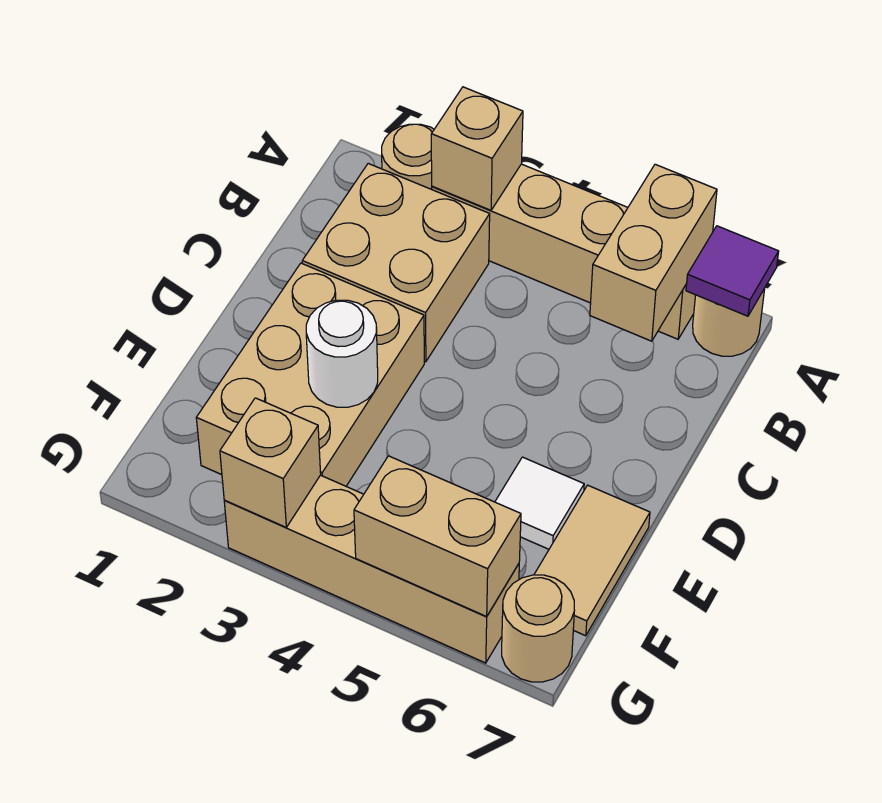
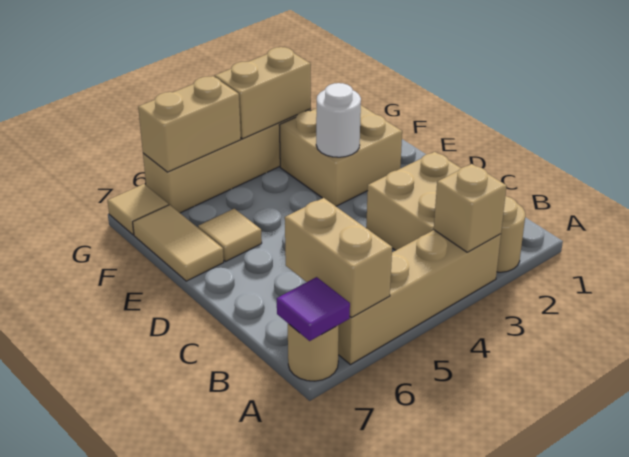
tan brick D2:F3 level 1 -> tan brick E2:F3 level 1
white tile E6 level 1 -> tan tile E6 level 1
tan brick G3 level 2 -> tan brick G3:G4 level 2
tan round brick G7 level 1 -> tan tile G7 level 1

